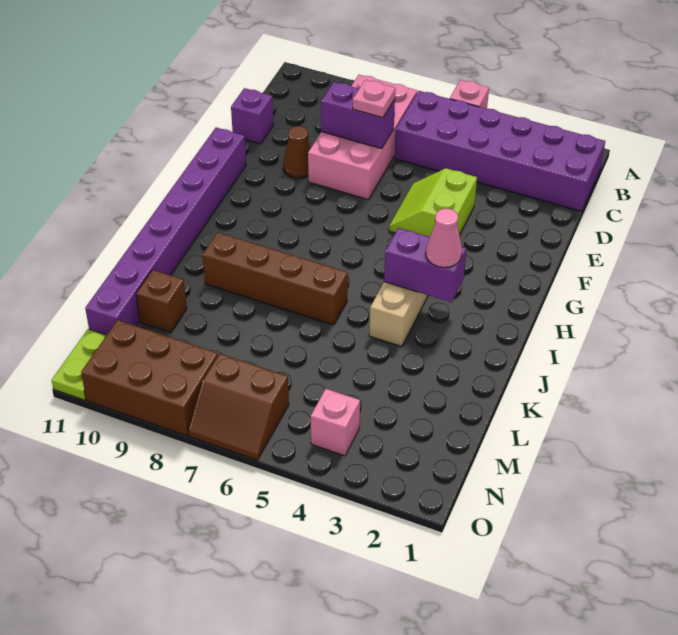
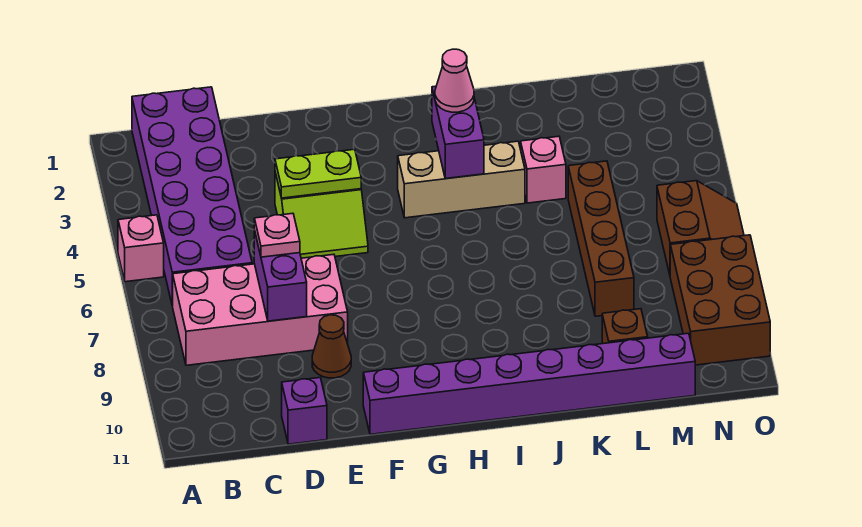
brown brick J6:J9 level 1 -> brown brick L5:L8 level 1
pink brick N4 level 1 -> pink brick K4 level 1
lime plate N11:O11 level 1 -> lime plate E4:F4 level 2

